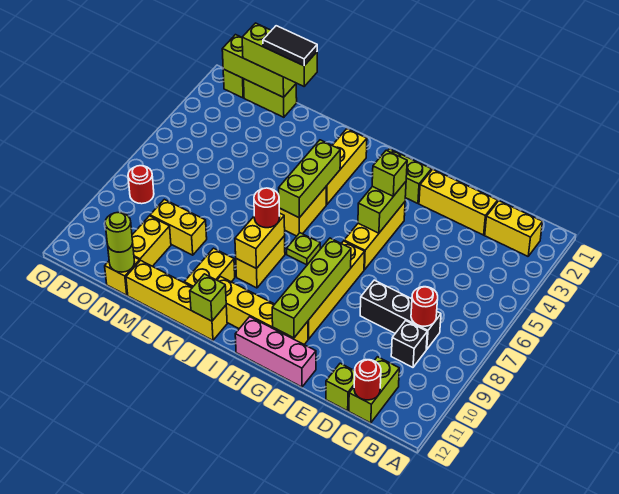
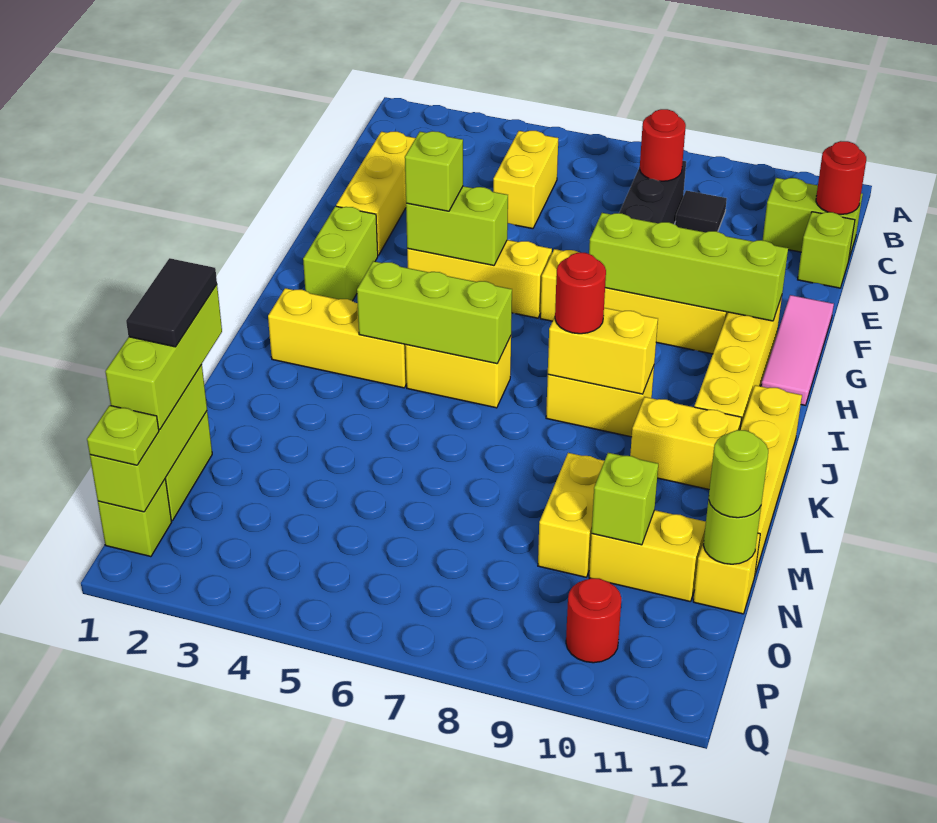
yellow brick B2:C2 level 1 -> yellow brick C5:D5 level 1
black brick C9 level 1 -> black tile C9 level 1
pink brick F12:H12 level 1 -> pink tile F12:H12 level 1
lime plate I7 level 1 -> lime plate P1 level 3
lime brick J12 level 2 -> lime brick N10 level 2
red round brick P8 level 1 -> red round brick P10 level 1

